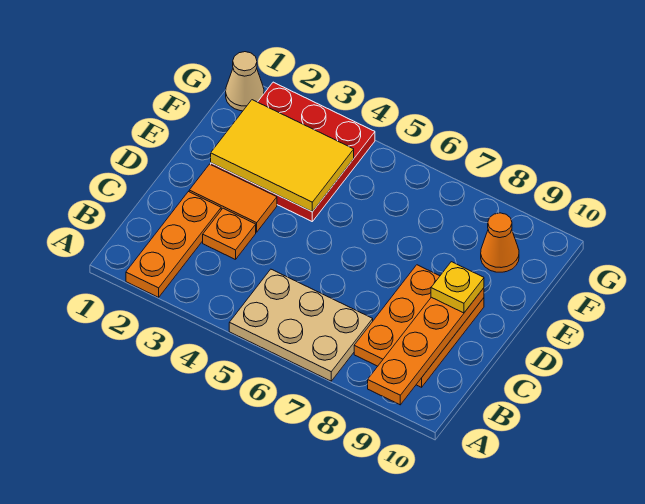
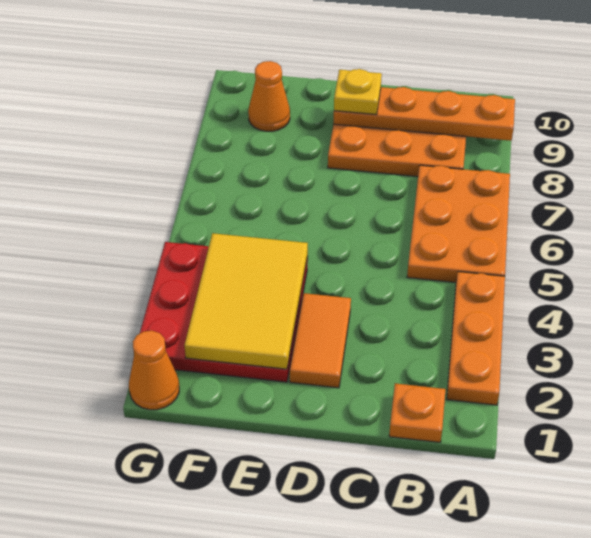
orange plate A2:C2 level 1 -> orange plate A2:A4 level 1
tan plate A5:B7 level 1 -> orange plate A5:B7 level 1
orange plate C3 level 1 -> orange plate B1 level 1
tan cone G1 level 1 -> orange cone G1 level 1

